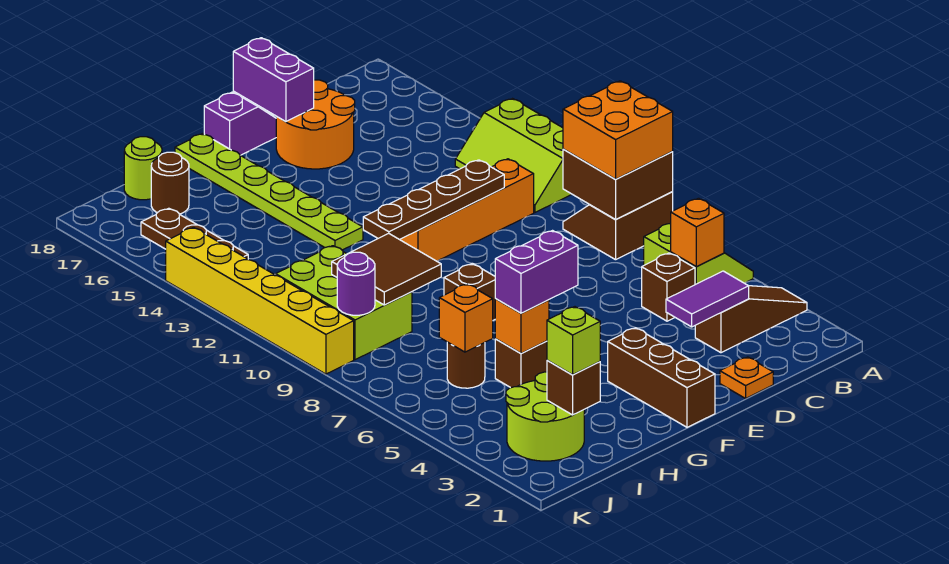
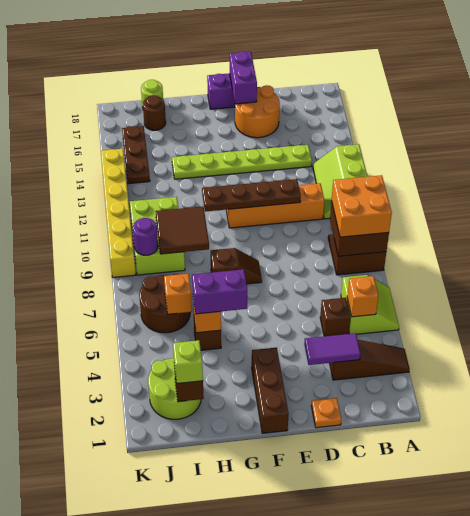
lime plate G13:G18 level 1 -> lime plate C14:H14 level 1
brown round brick I6 level 1 -> brown round brick I6:J7 level 1

